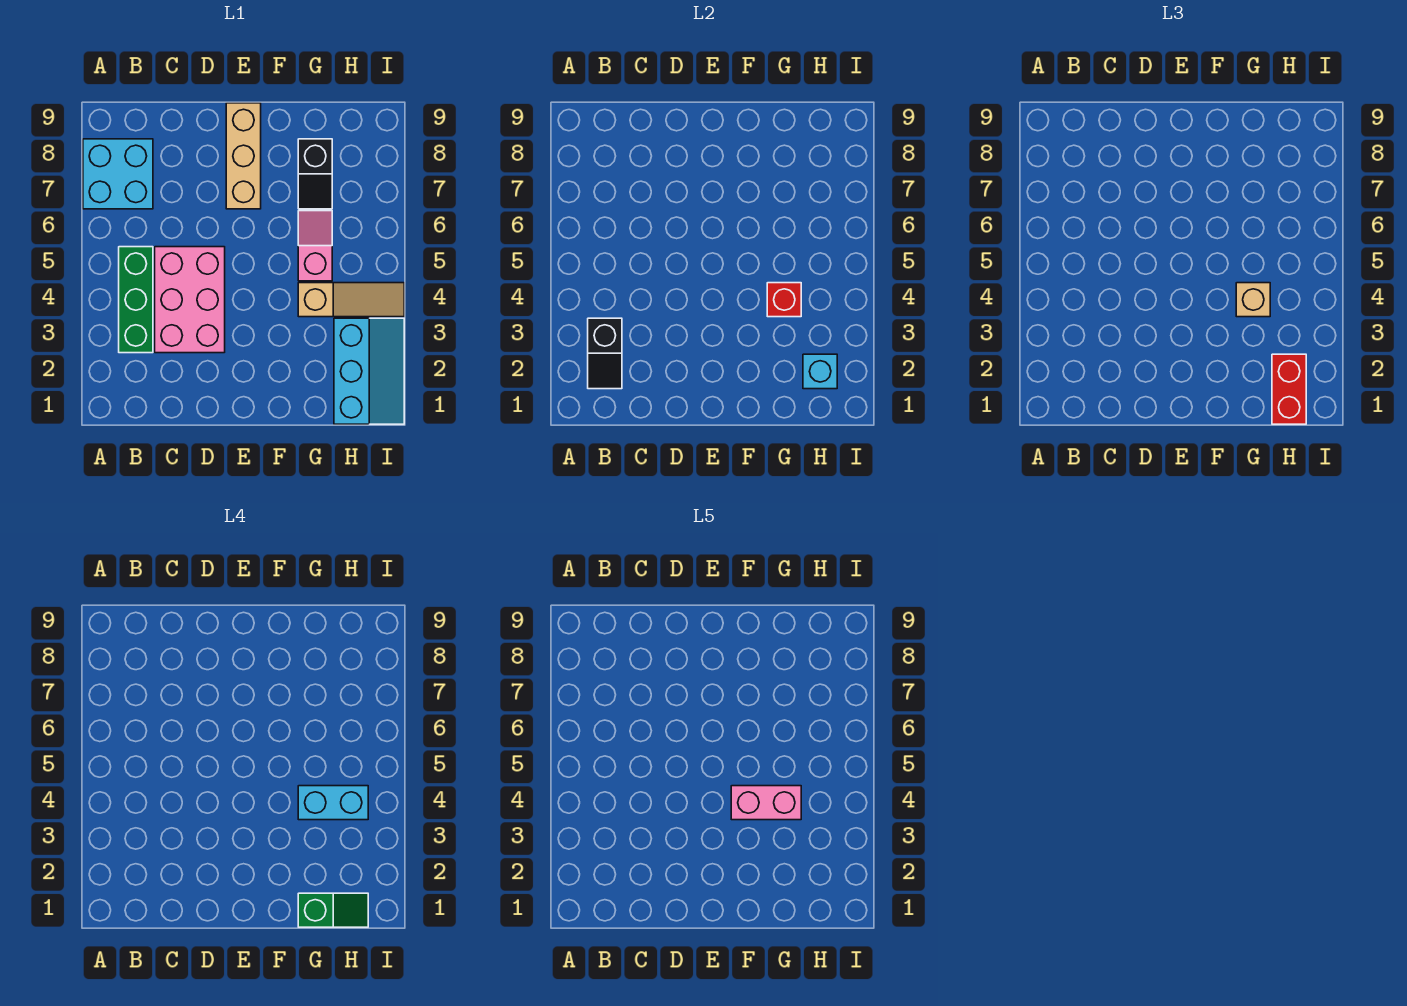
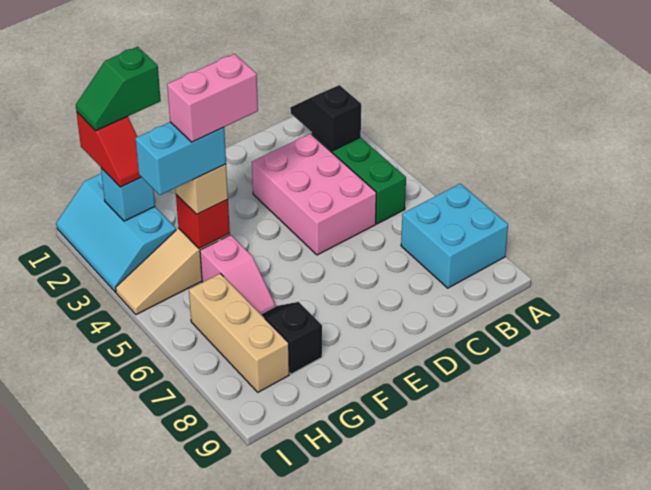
tan brick E7:E9 level 1 -> tan brick H6:H8 level 1
red brick H1:H2 level 3 -> red slope H1:H2 level 3 top 1

